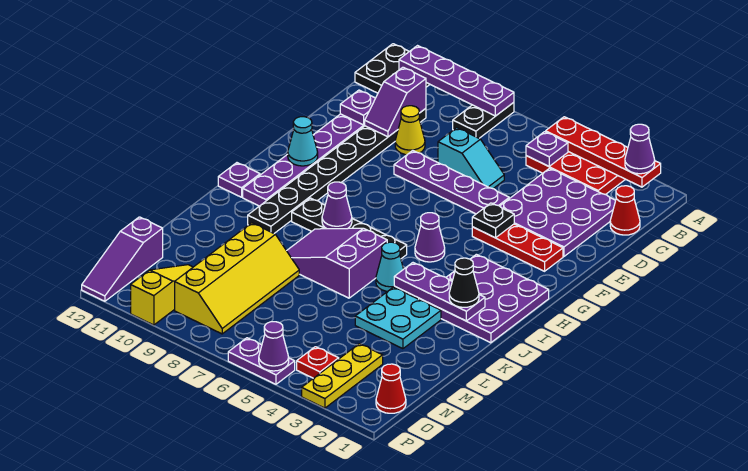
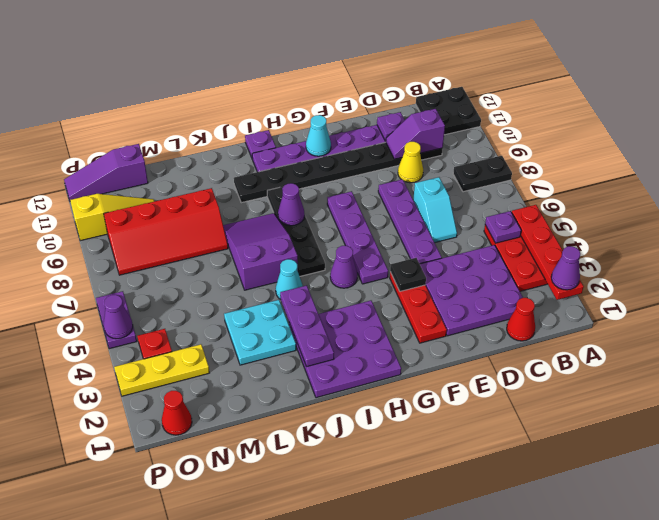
purple plate A8:A11 level 2 -> purple plate G5:G8 level 1
black cone J2 level 3 -> none
yellow slope L8:O9 level 1 top 9 -> red slope L8:O9 level 1 top 9

